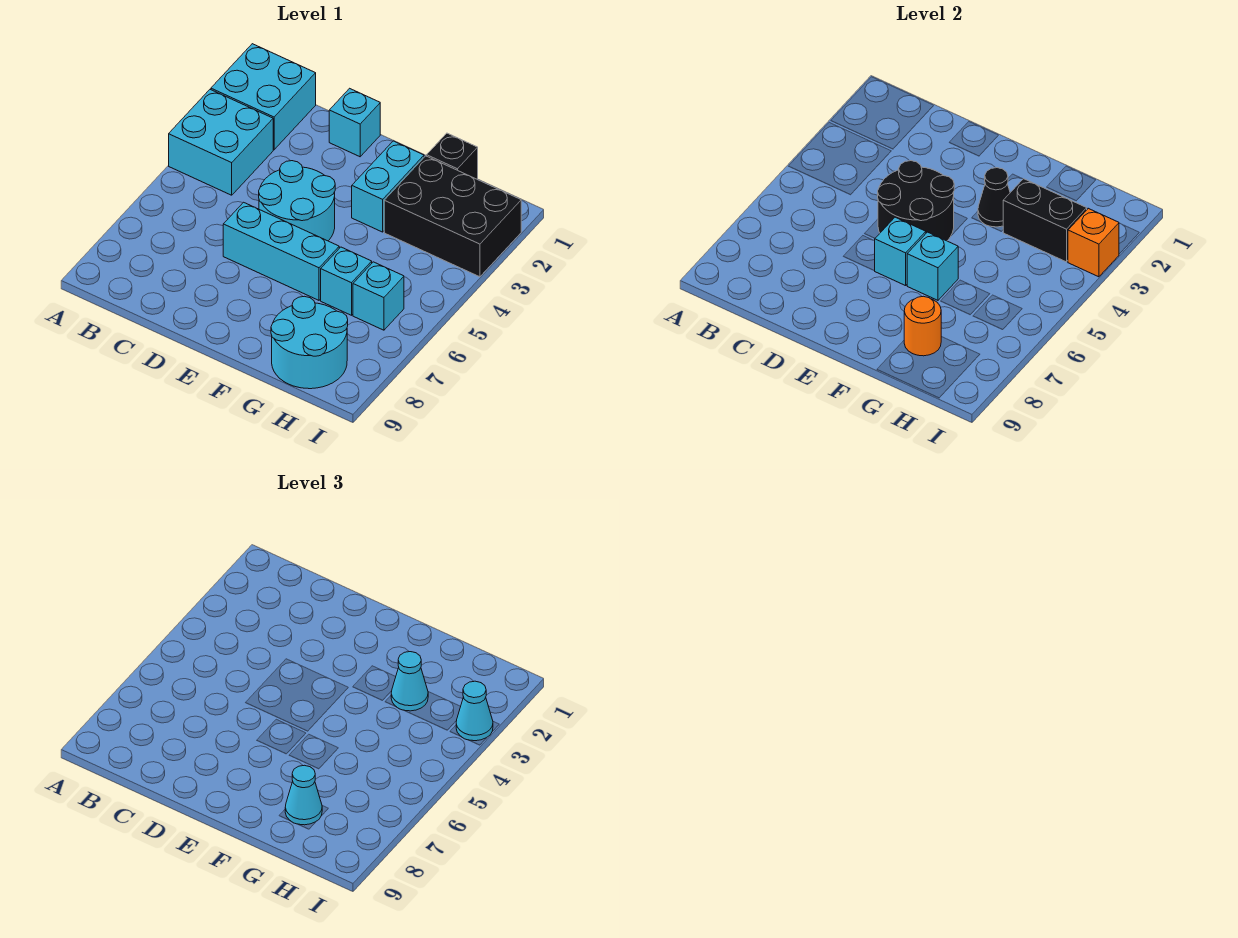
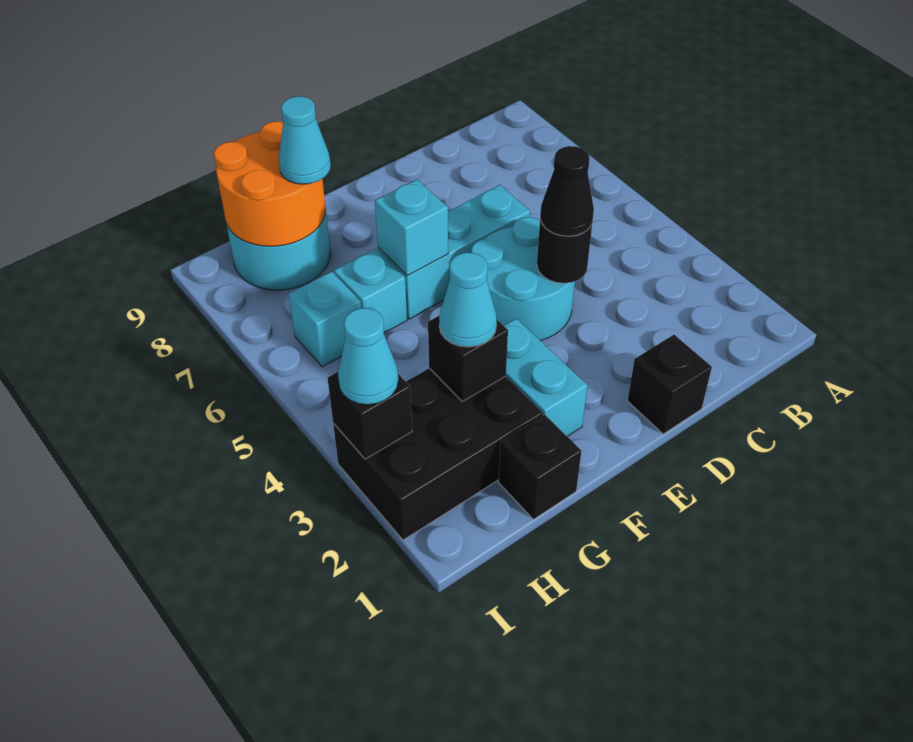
cyan brick A1:B2 level 1 -> none
cyan brick A3:B4 level 1 -> none
cyan brick D1 level 1 -> black brick D1 level 1
black round brick D4:E5 level 2 -> black round brick D4 level 2
cyan brick E6 level 2 -> none
black cone F3 level 2 -> black cone D4 level 3
black brick G3:H3 level 2 -> black brick G3 level 2
orange round brick G8 level 2 -> orange round brick G8:H9 level 2
orange brick I3 level 2 -> black brick I3 level 2

